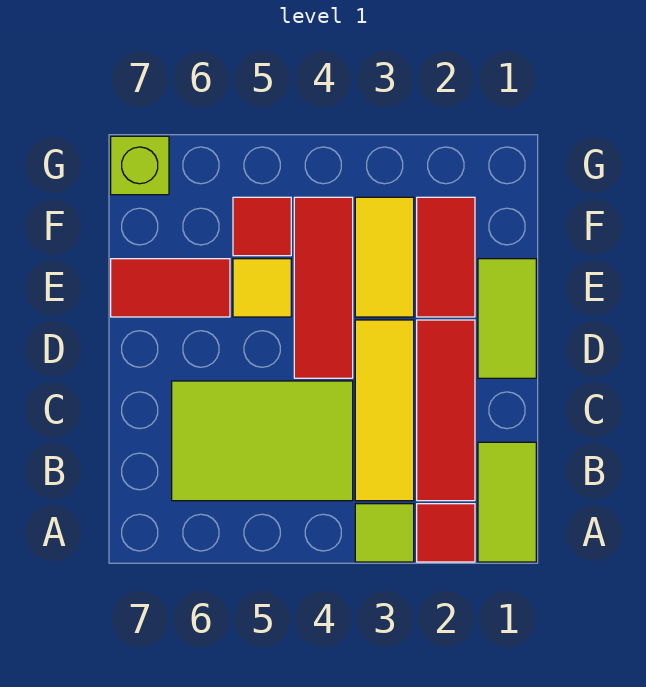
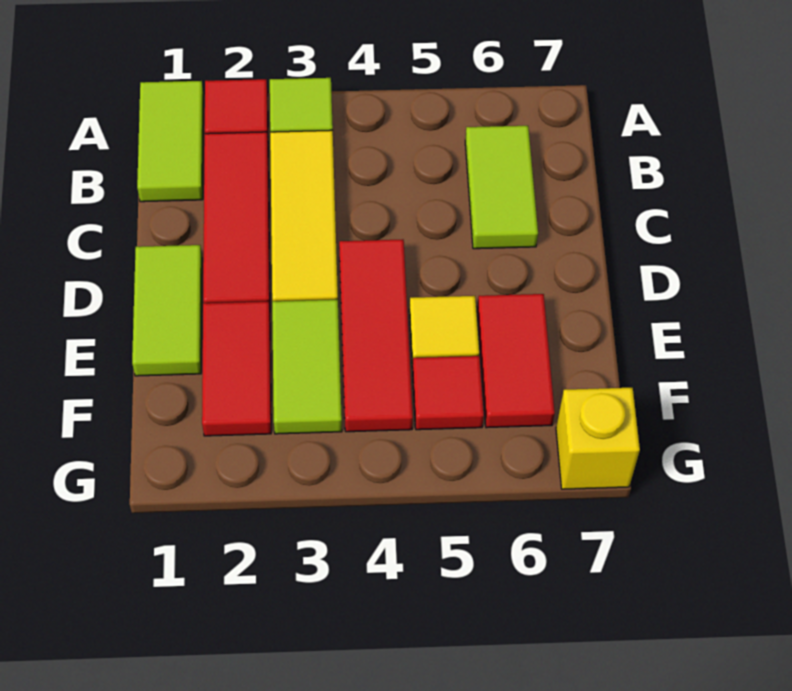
lime tile B4:C6 level 1 -> lime tile B6:C6 level 1
yellow tile E3:F3 level 1 -> lime tile E3:F3 level 1
red tile E6:E7 level 1 -> red tile E6:F6 level 1
lime brick G7 level 1 -> yellow brick G7 level 1

